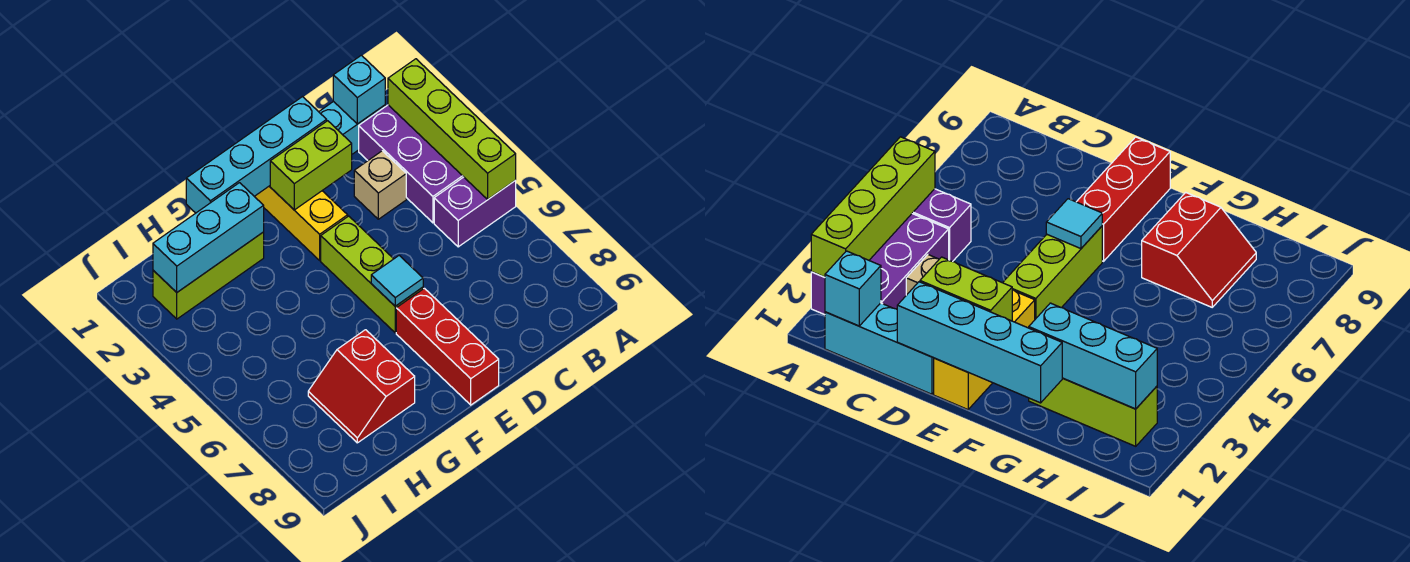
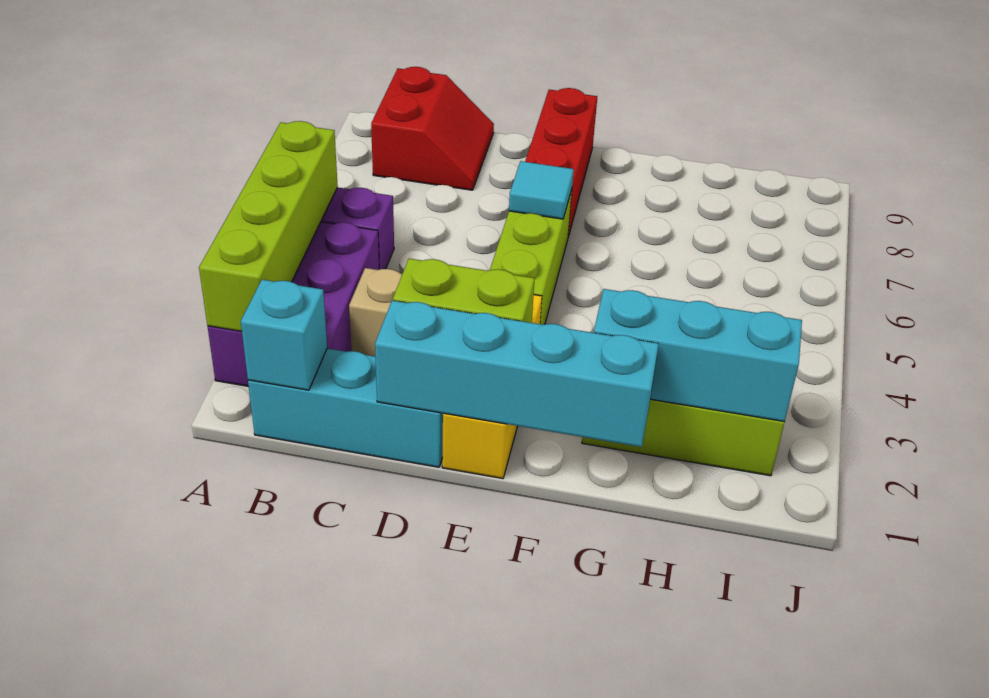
red slope G7:H8 level 1 top G -> red slope B8:C9 level 1 top B

